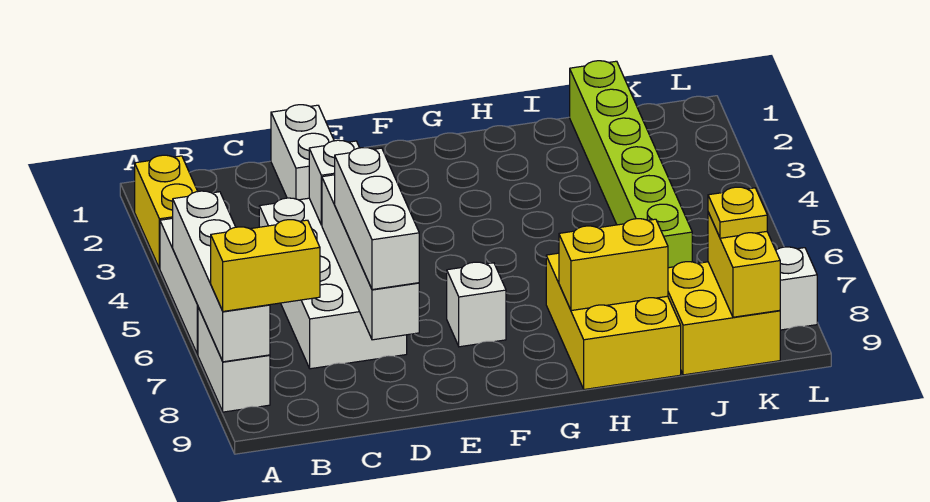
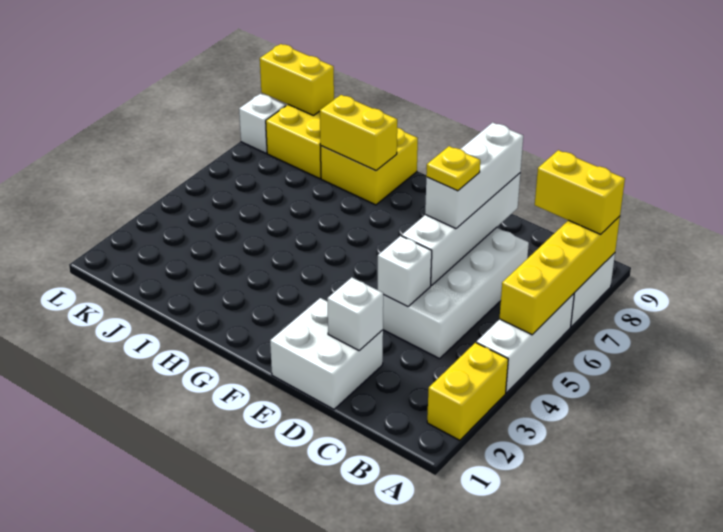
white brick A5:A8 level 2 -> yellow brick A5:A8 level 2
white brick D1:D2 level 1 -> white brick D1:E2 level 1
white brick F7 level 1 -> white brick D2 level 2
yellow brick H7:I9 level 1 -> yellow brick H8:I9 level 1
lime brick J1:J6 level 1 -> none
yellow brick K8:K9 level 2 -> yellow brick K9:L9 level 2
yellow plate K8 level 3 -> yellow plate D6 level 4

